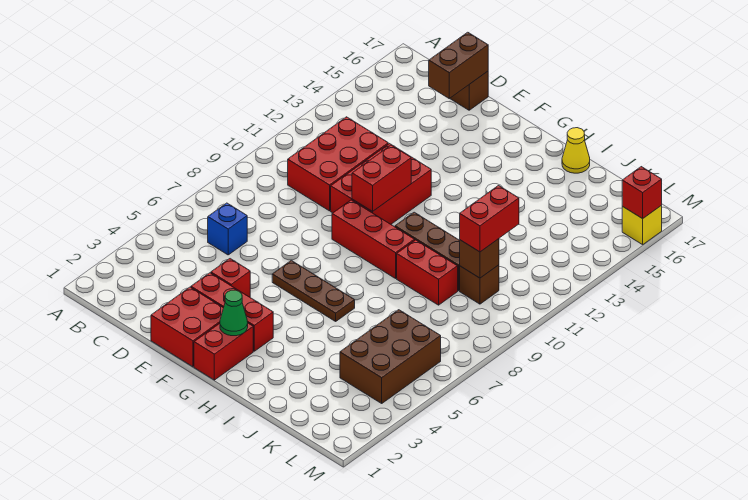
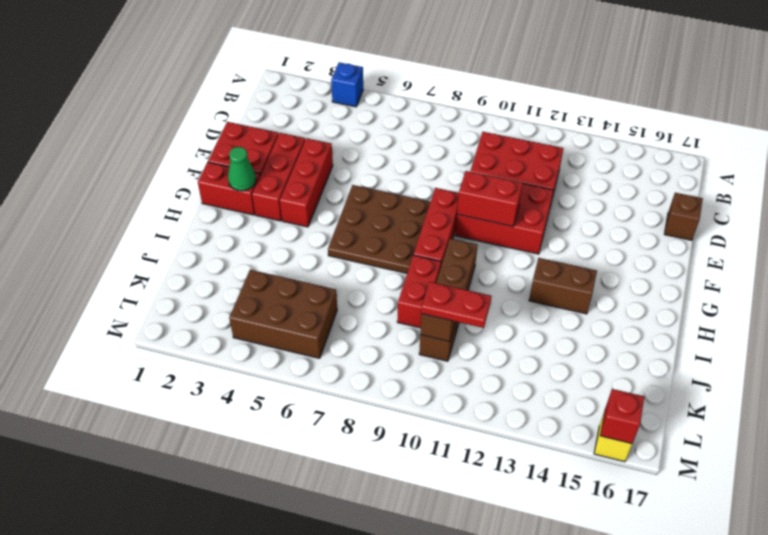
blue brick C6 level 1 -> blue brick A4 level 1
brown brick D16:D17 level 2 -> brown brick H13:H14 level 1
red brick E4 level 1 -> red brick E4:G4 level 1
brown plate F6:H6 level 1 -> brown plate F6:H8 level 1
yellow cone I17 level 1 -> none
red brick K10:K11 level 3 -> red plate K10:K11 level 3

